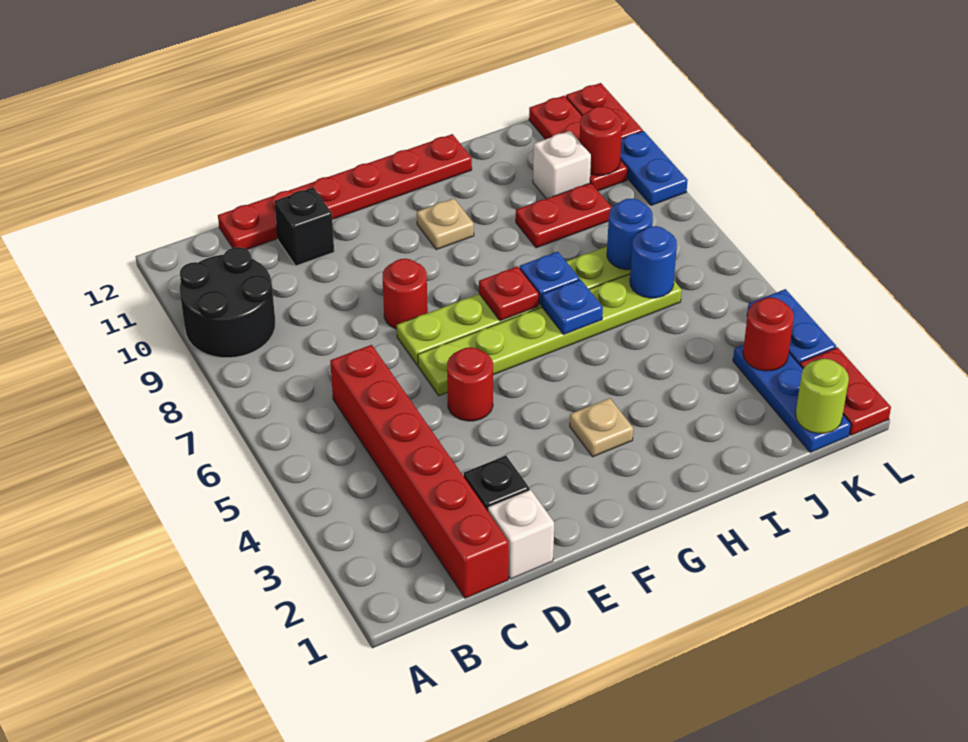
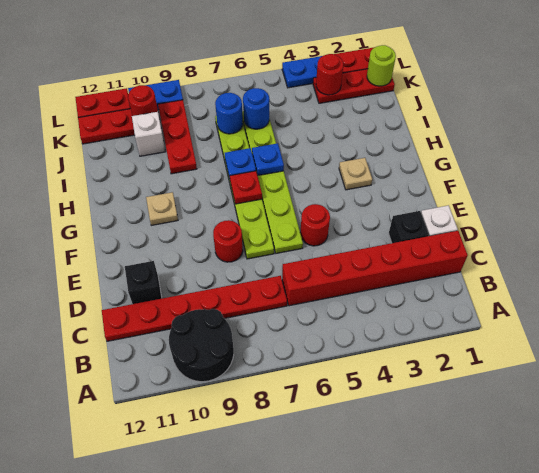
red plate C12:H12 level 1 -> red plate C7:C12 level 1
red plate I9:J9 level 1 -> red plate I9:K9 level 1
blue plate K1:K3 level 1 -> red plate K1:K3 level 1

